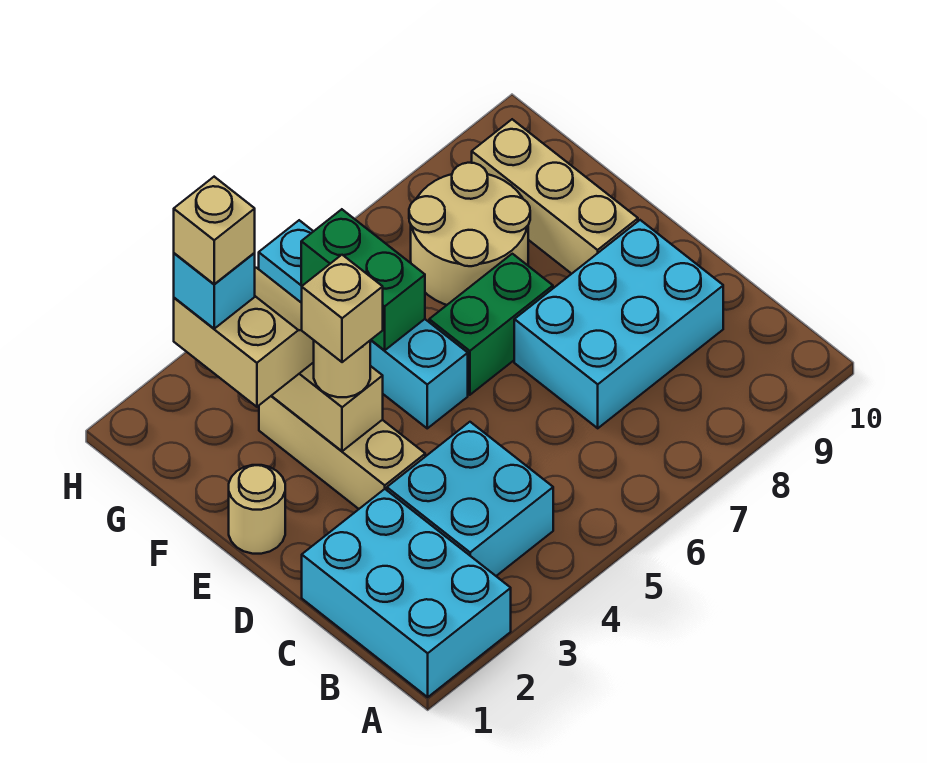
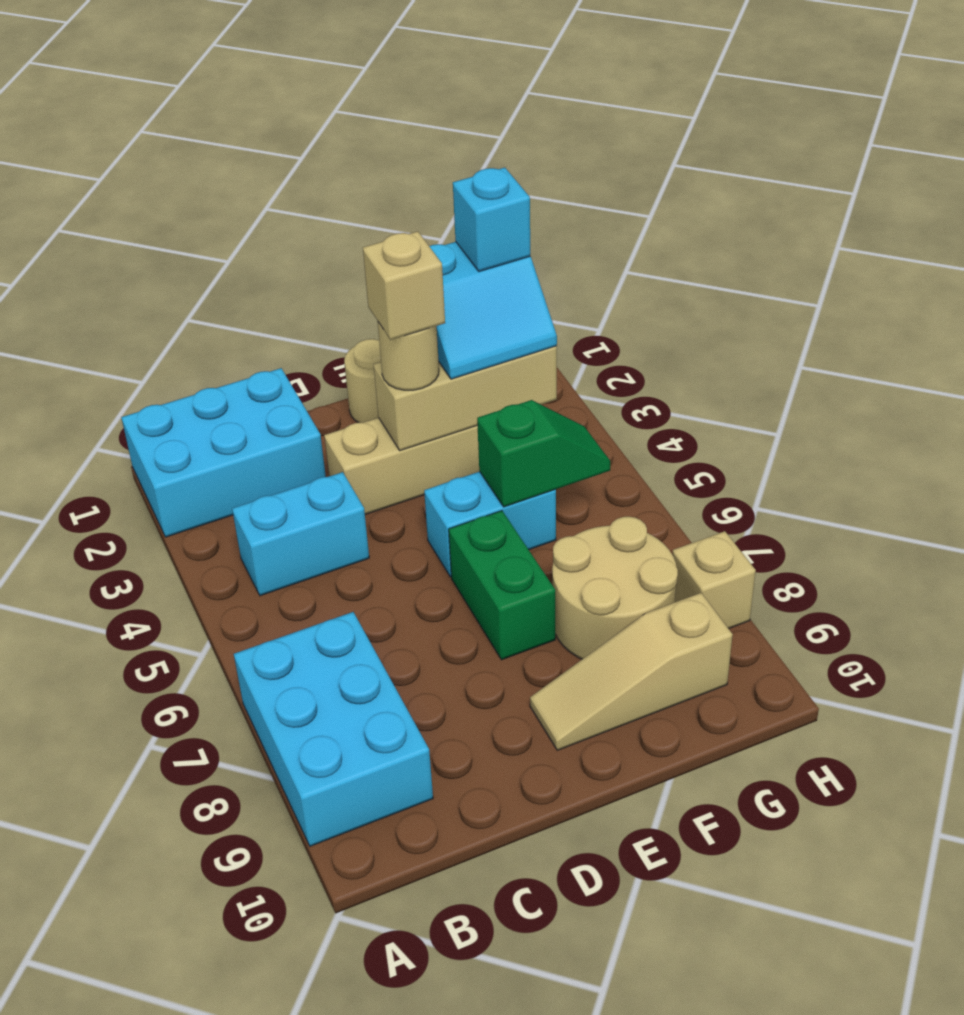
cyan brick B3:C4 level 1 -> cyan brick B4:C4 level 1
cyan brick C7:D9 level 1 -> cyan brick A7:B9 level 1
cyan brick E5:H5 level 1 -> cyan brick E5:F5 level 1
tan brick E9:G9 level 1 -> tan slope E9:G9 level 1 top G
tan slope F2:G3 level 3 top 2 -> cyan slope F2:G3 level 3 top 2
green brick F5:G5 level 2 -> green slope F5:G5 level 2 top F
tan brick G2 level 5 -> tan brick H8 level 1

